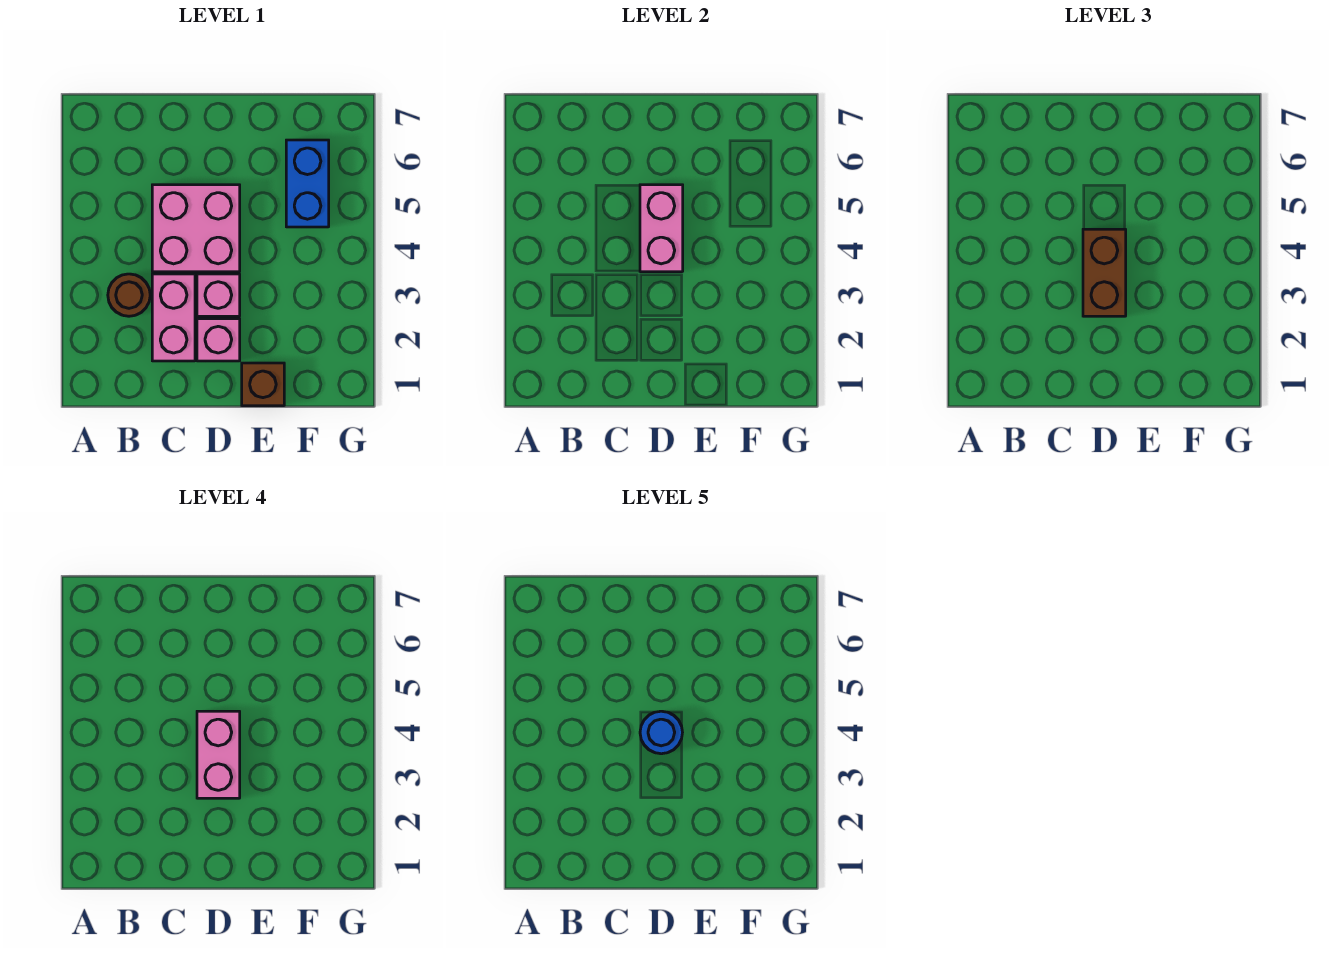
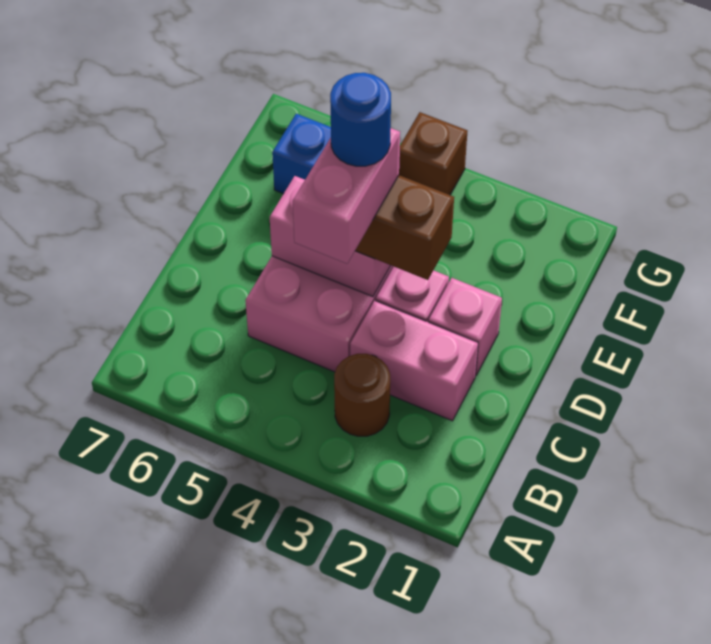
pink brick D3:D4 level 4 -> pink brick C4:D4 level 4
brown brick E1 level 1 -> brown brick G4 level 1

